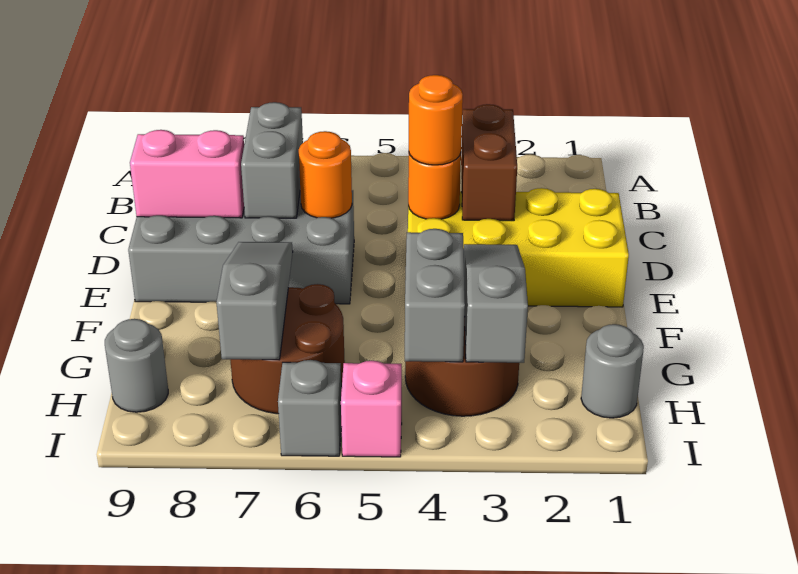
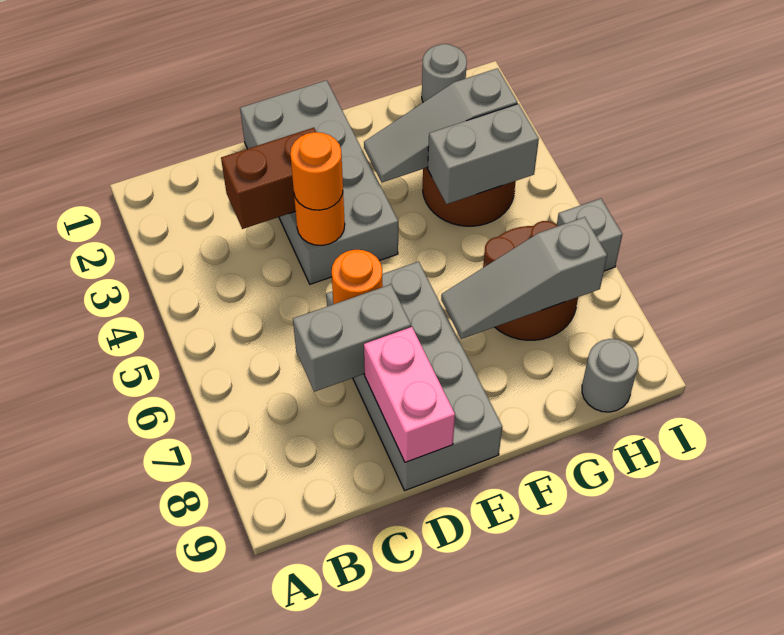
yellow brick D1:E4 level 1 -> grey brick D1:E4 level 1
pink brick I5 level 1 -> none

